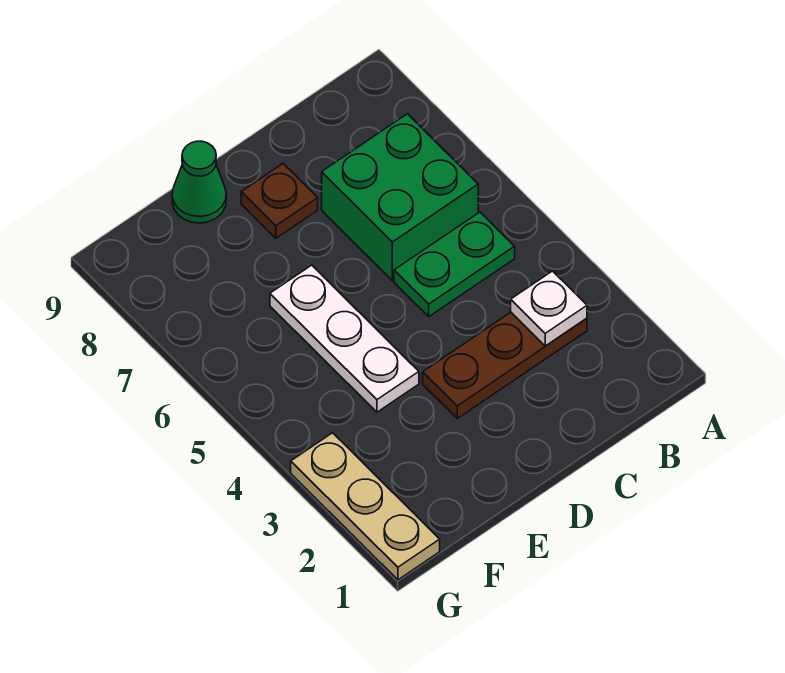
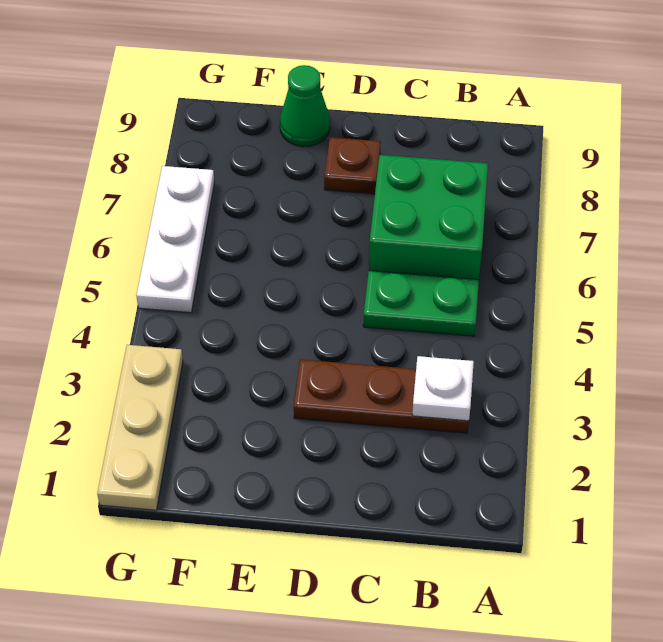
white plate E4:E6 level 1 -> white plate G5:G7 level 1

